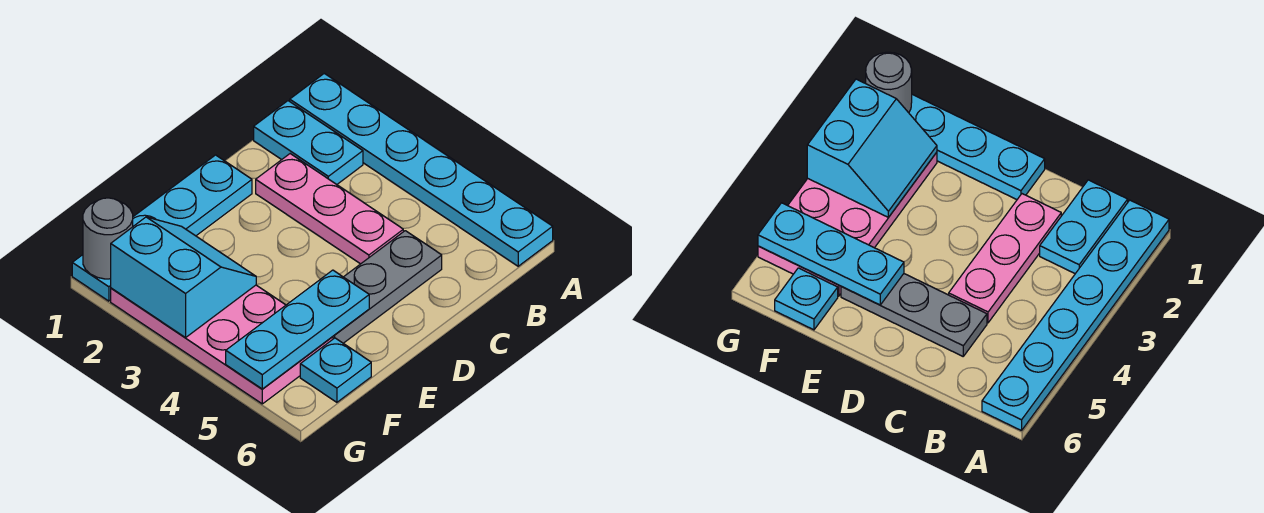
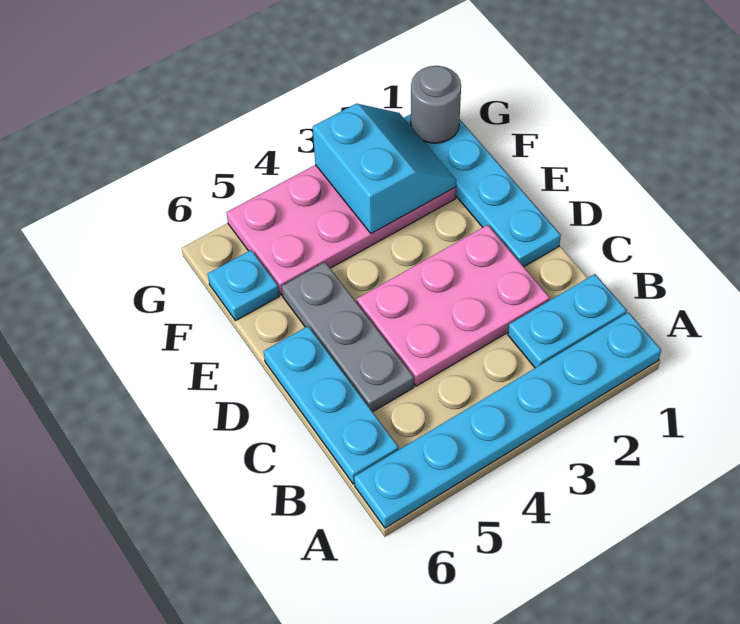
pink plate C2:C4 level 1 -> pink plate C2:D4 level 1
cyan plate E5:G5 level 2 -> cyan plate B6:D6 level 1
cyan slope F2:G3 level 2 top G -> cyan slope F2:G3 level 2 top 3

